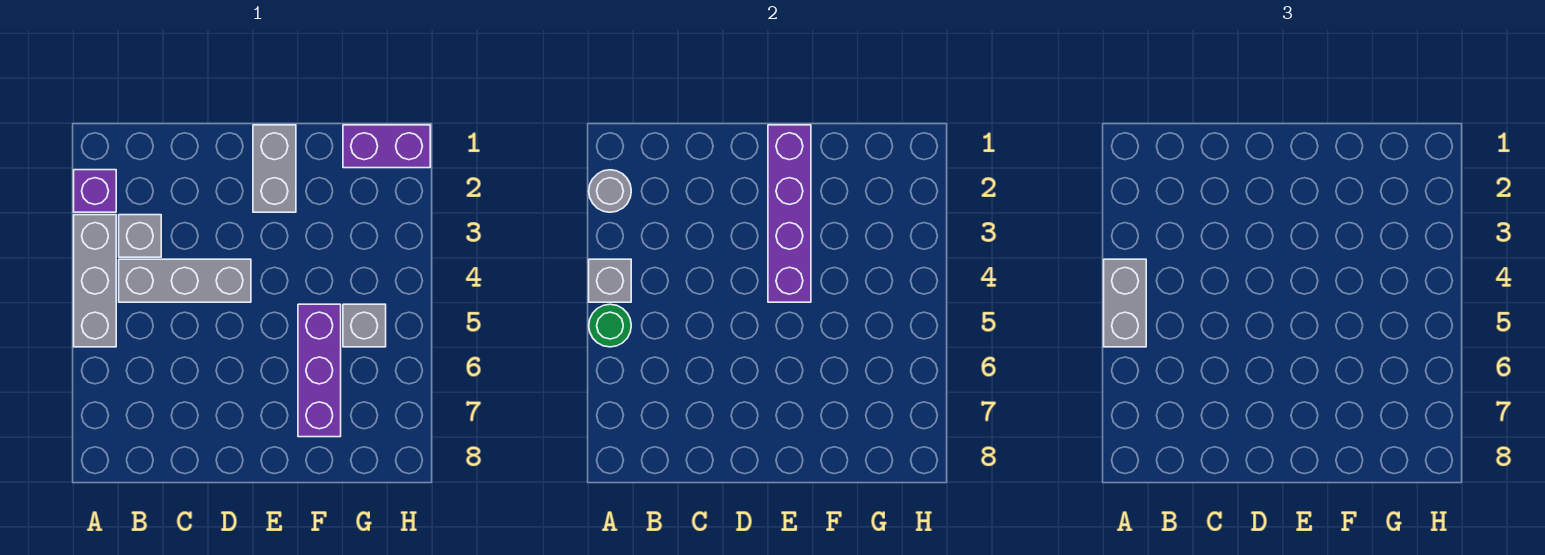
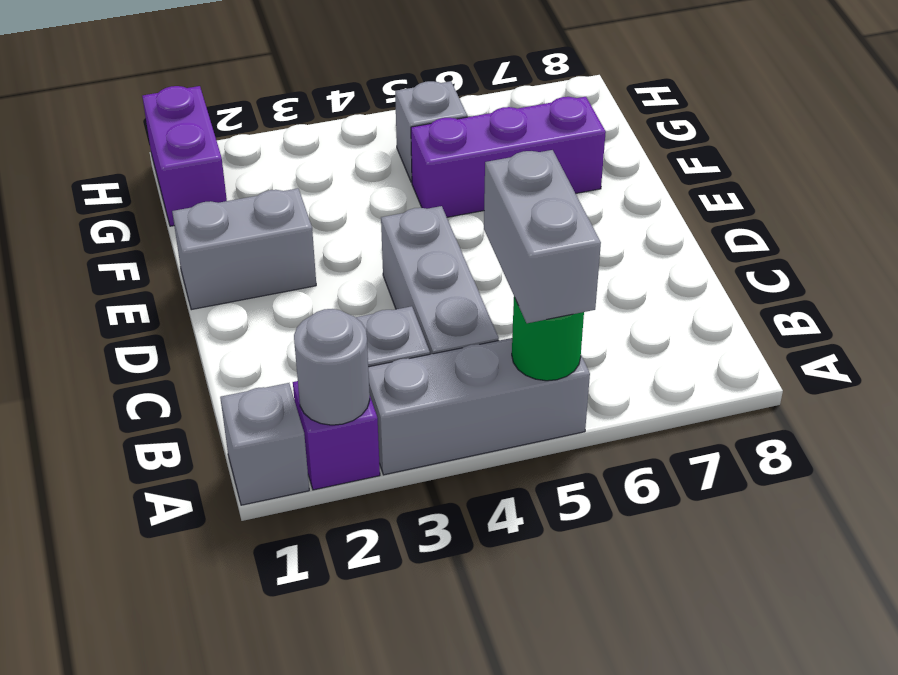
grey brick A4 level 2 -> grey brick A1 level 1
grey brick A4:A5 level 3 -> grey brick A5:B5 level 3
purple brick E1:E4 level 2 -> none

